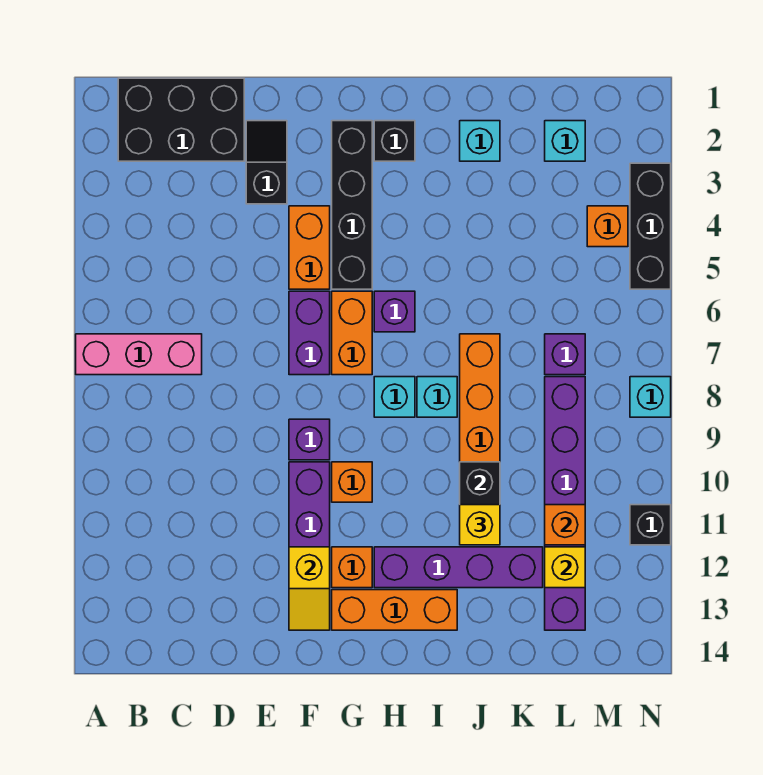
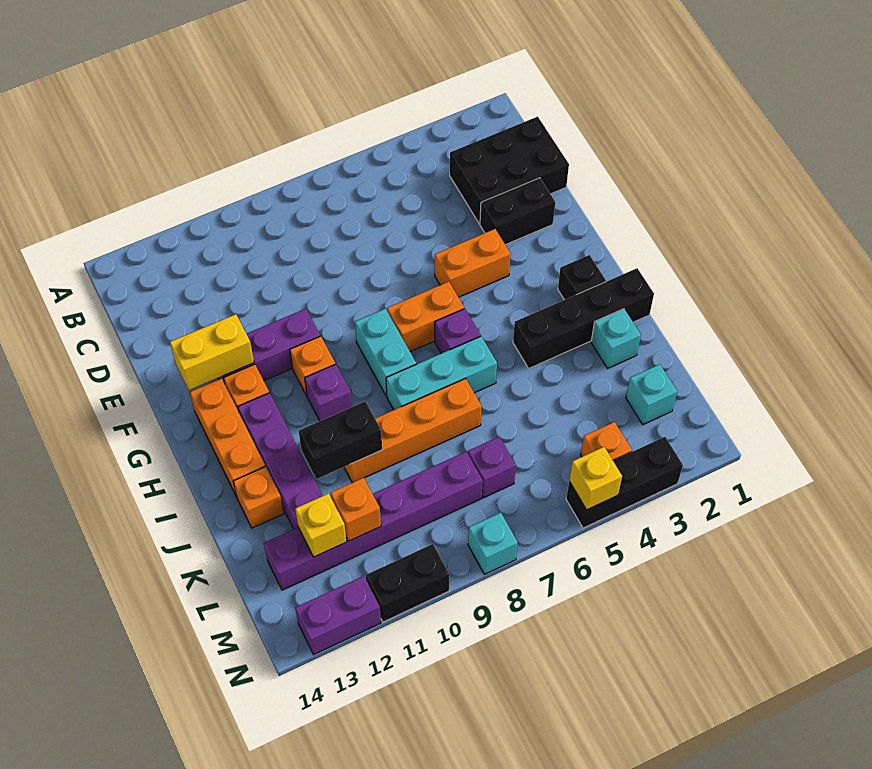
pink brick A7:C7 level 1 -> none
black brick B1:D2 level 1 -> black brick C1:D3 level 1
black slope E2:E3 level 1 top 3 -> black brick E2:E3 level 1
purple brick F6:F7 level 1 -> purple brick N12:N13 level 1
purple brick F9 level 1 -> purple brick H10 level 1
yellow slope F12:F13 level 2 top 12 -> yellow brick F12:F13 level 2
black brick G2:G5 level 1 -> black brick I1:I4 level 1
cyan brick H8 level 1 -> cyan brick G8:H8 level 1
cyan brick I8 level 1 -> cyan brick I6:I8 level 1
yellow brick J11 level 3 -> yellow brick N5 level 2
none -> orange brick J13 level 1
black brick N11 level 1 -> black brick N10:N11 level 1

